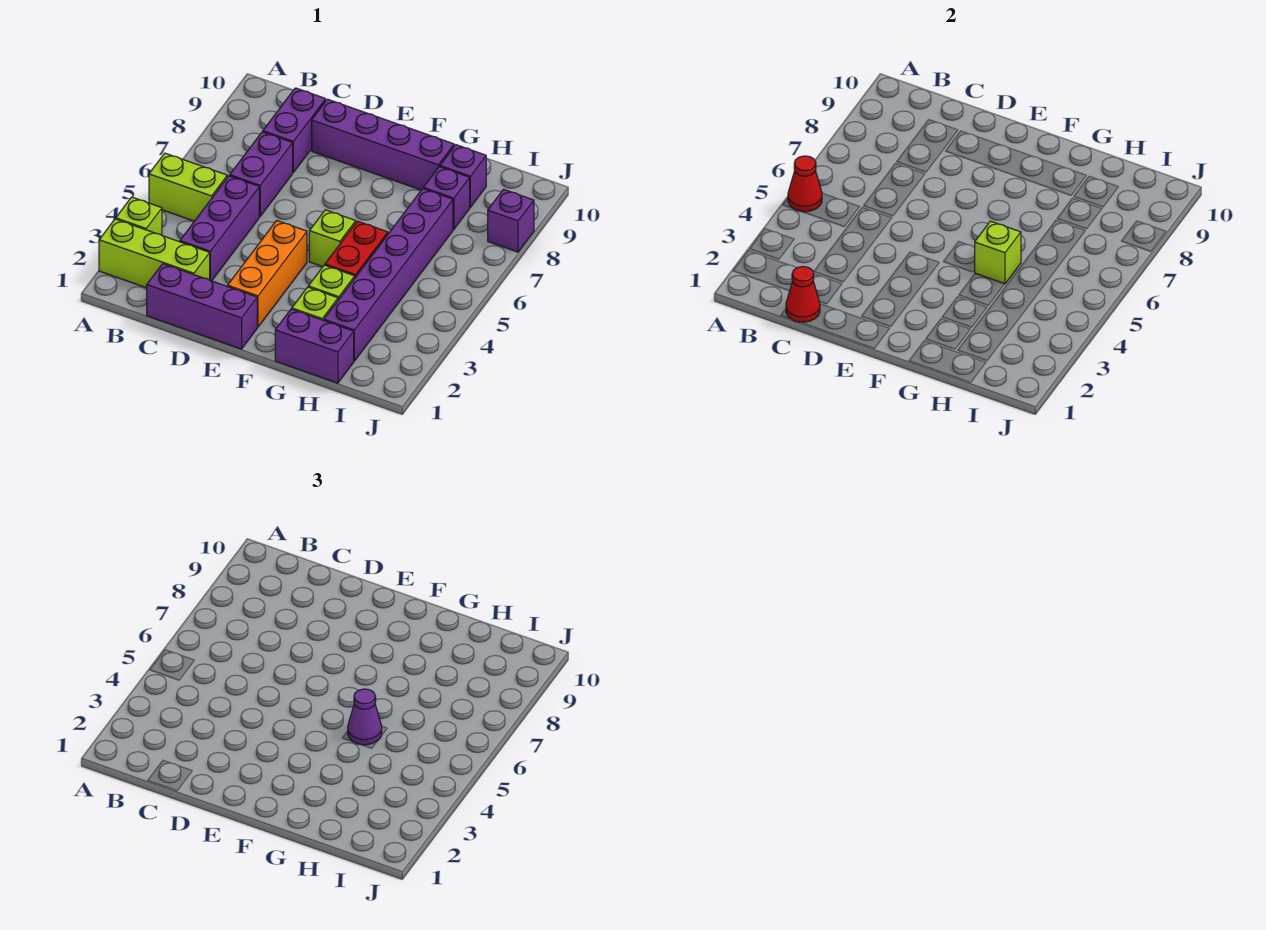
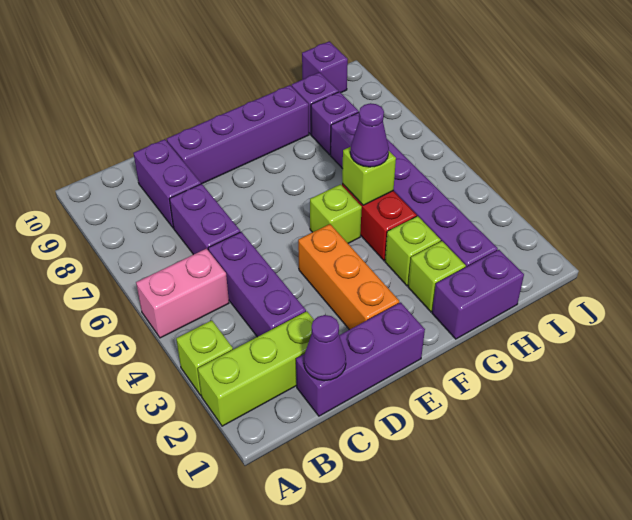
lime brick A5:B5 level 1 -> pink brick A5:B5 level 1
red cone A5 level 2 -> none
red cone C1 level 2 -> purple cone C1 level 2
purple brick J8 level 1 -> purple brick I10 level 1

